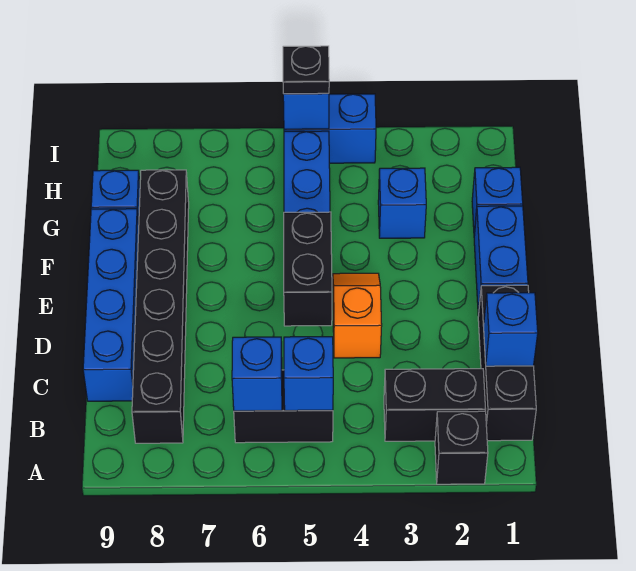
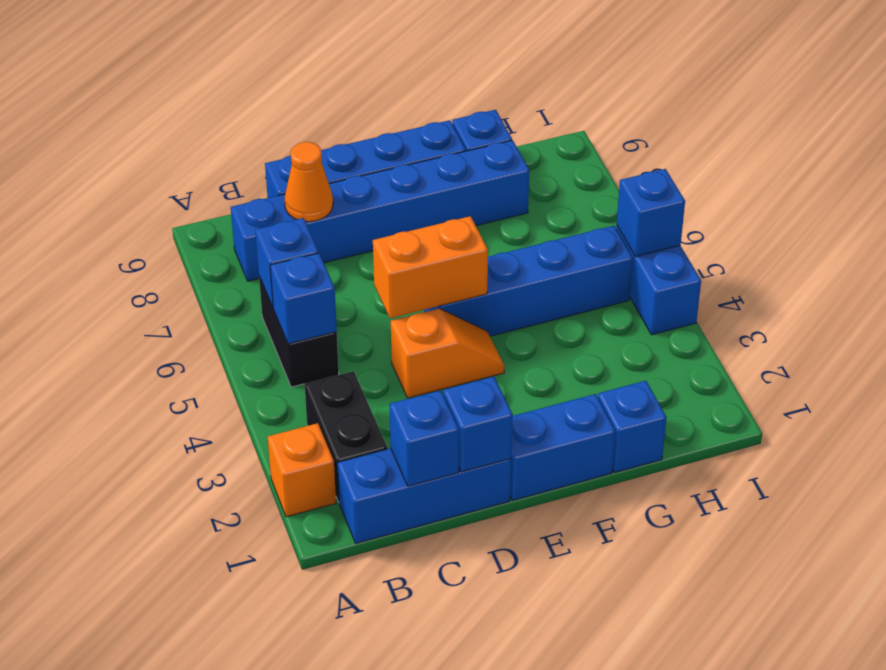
black brick A2 level 1 -> orange brick A2 level 1
black brick B1:D1 level 1 -> blue brick B1:D1 level 1
black brick B8:G8 level 1 -> blue brick B8:G8 level 1
none -> orange cone C8 level 2
black brick D5:E5 level 2 -> orange brick D5:E5 level 2
blue brick G3 level 1 -> blue brick D1 level 2
black plate I5 level 3 -> none

